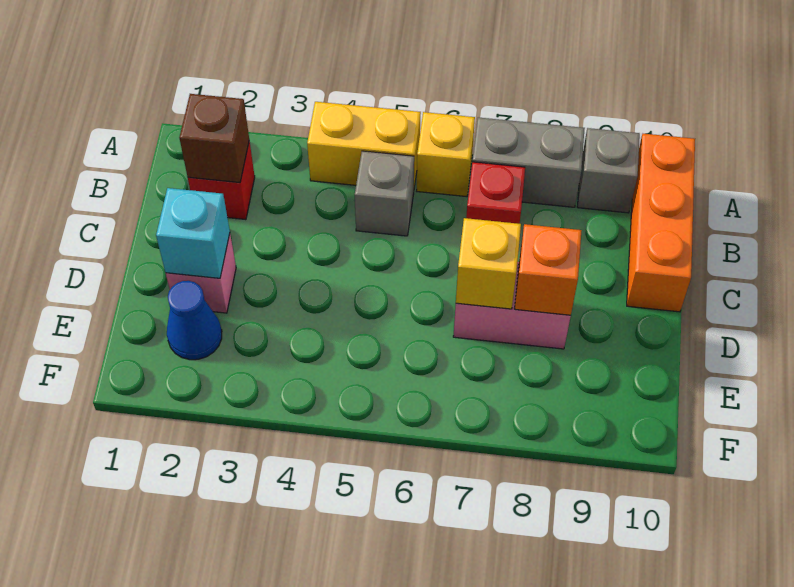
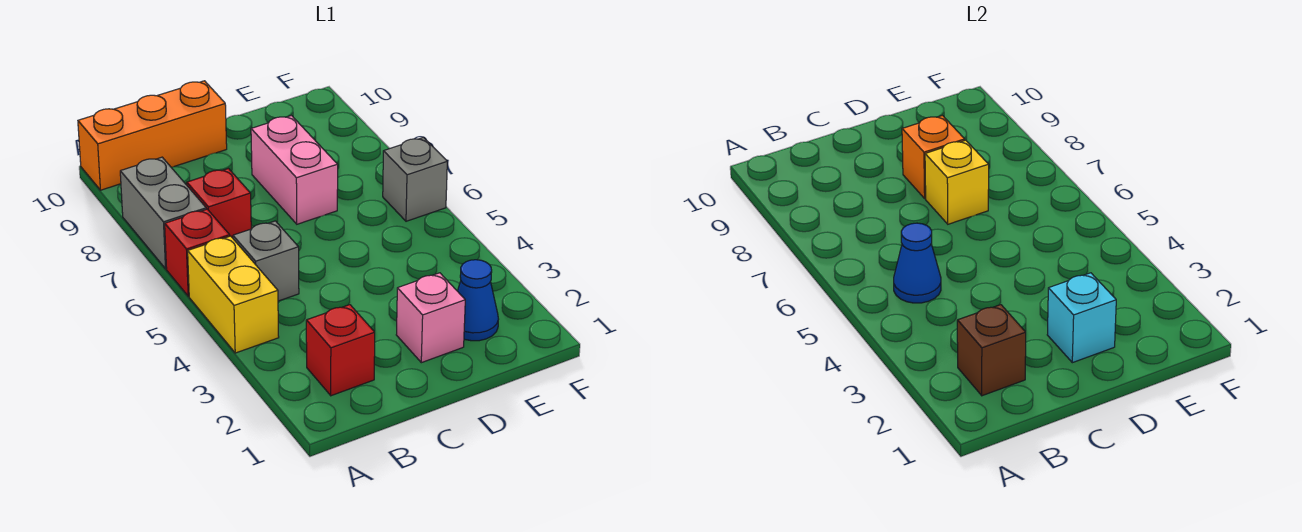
yellow brick A6 level 1 -> red brick A6 level 1
grey brick A9 level 1 -> grey brick F6 level 1
none -> blue cone B5 level 2

